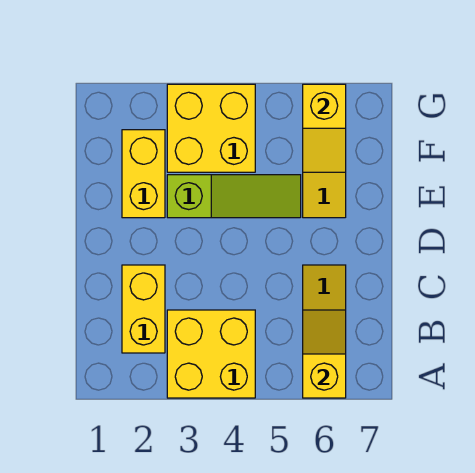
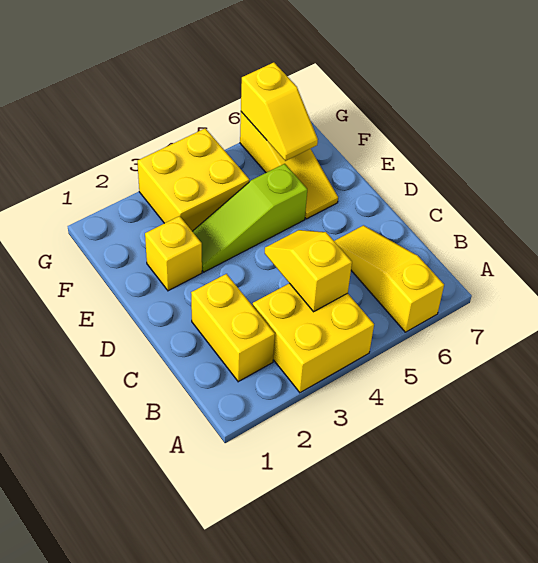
yellow slope A6:B6 level 2 top A -> yellow slope B4:C4 level 2 top B
yellow brick E2:F2 level 1 -> yellow brick E2 level 1
lime slope E3:E5 level 1 top 3 -> lime slope E3:E5 level 1 top 5

